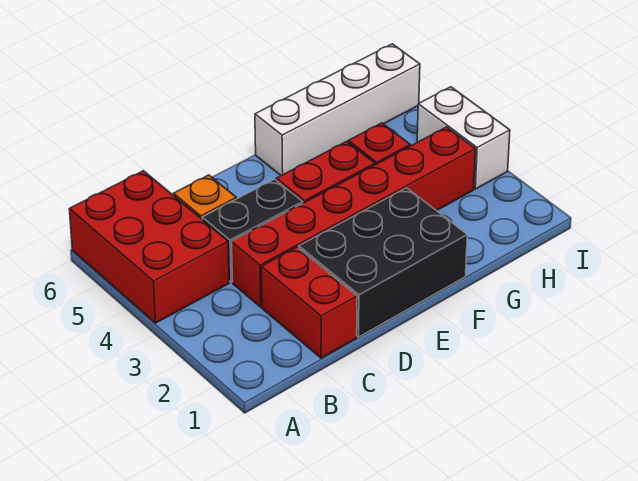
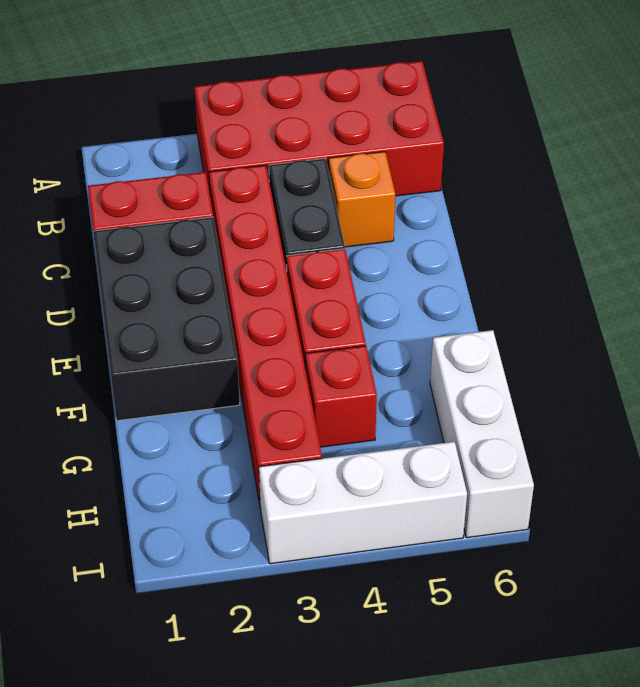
red brick A4:B6 level 1 -> red brick A3:B6 level 1
white brick F6:I6 level 1 -> white brick G6:I6 level 1
white brick I3:I4 level 1 -> white brick I3:I5 level 1

